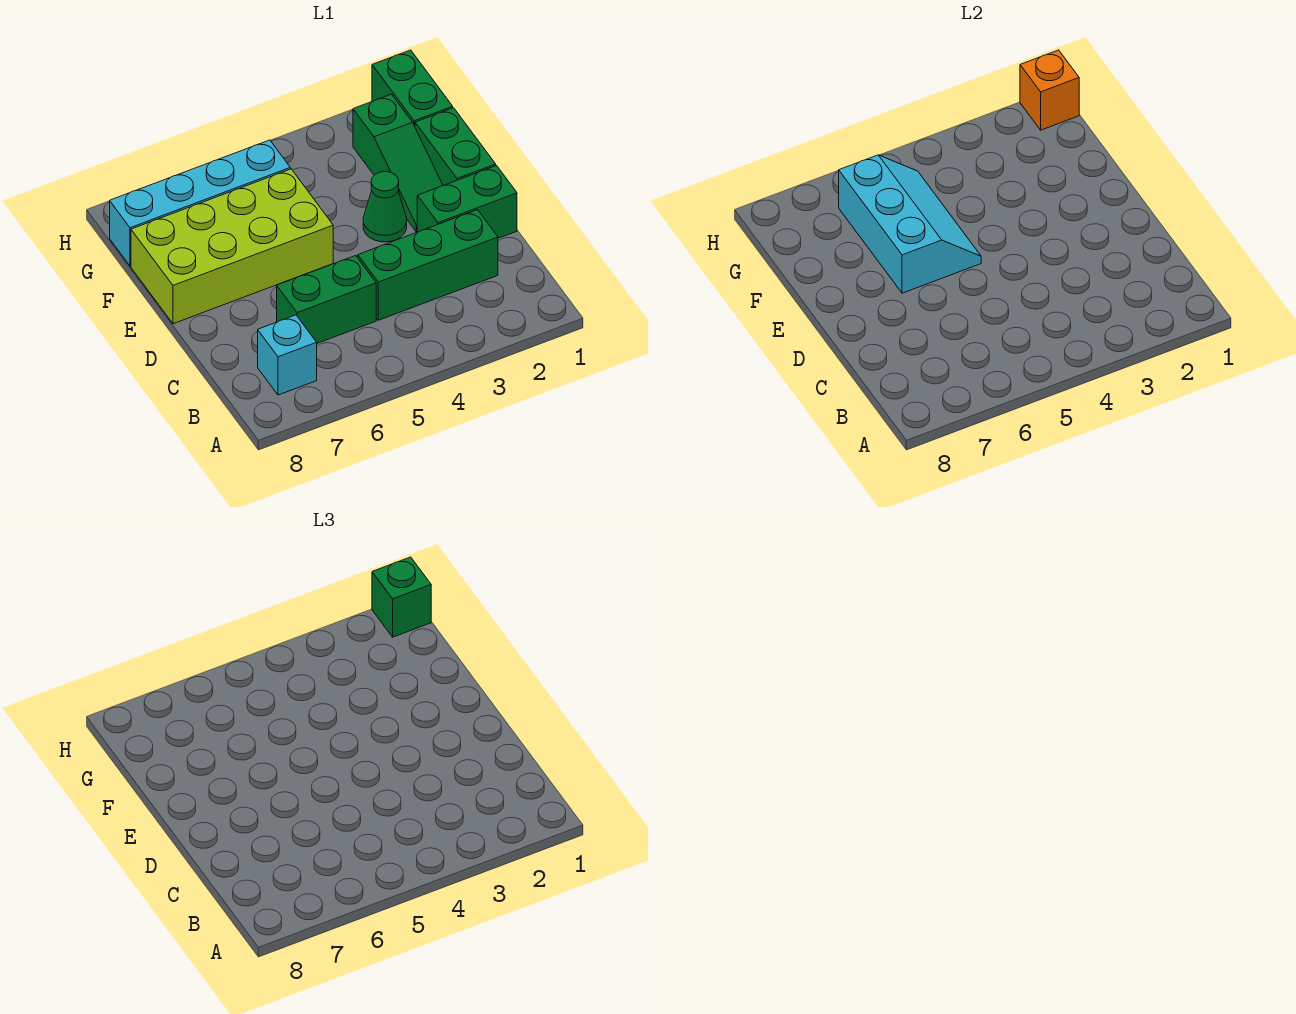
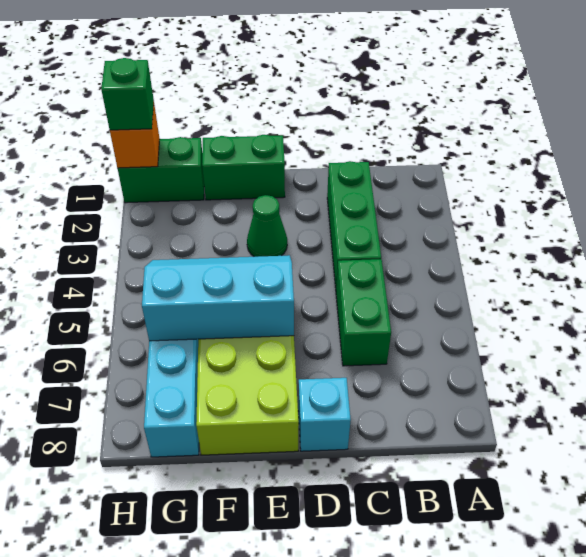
cyan brick B7 level 1 -> cyan brick D8 level 1
green brick D1:D2 level 1 -> none
green slope E2:G2 level 1 top G -> none

